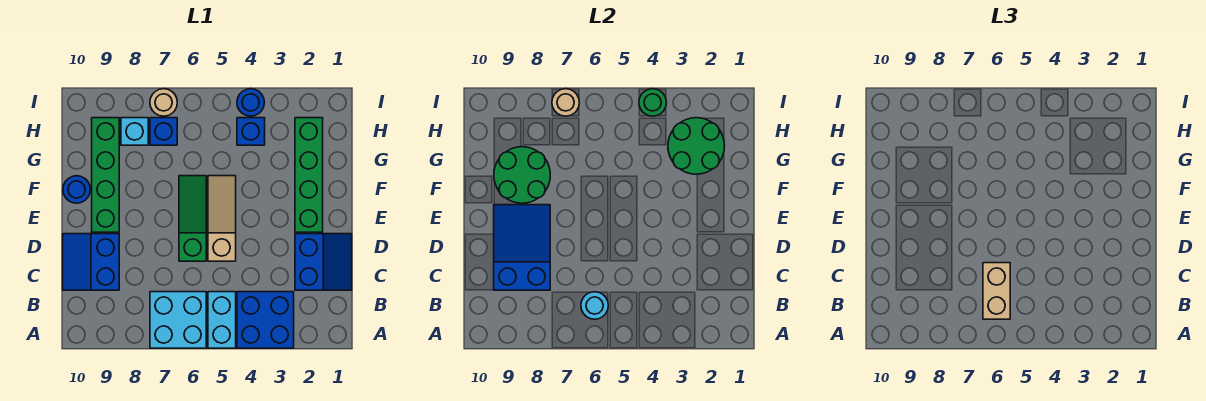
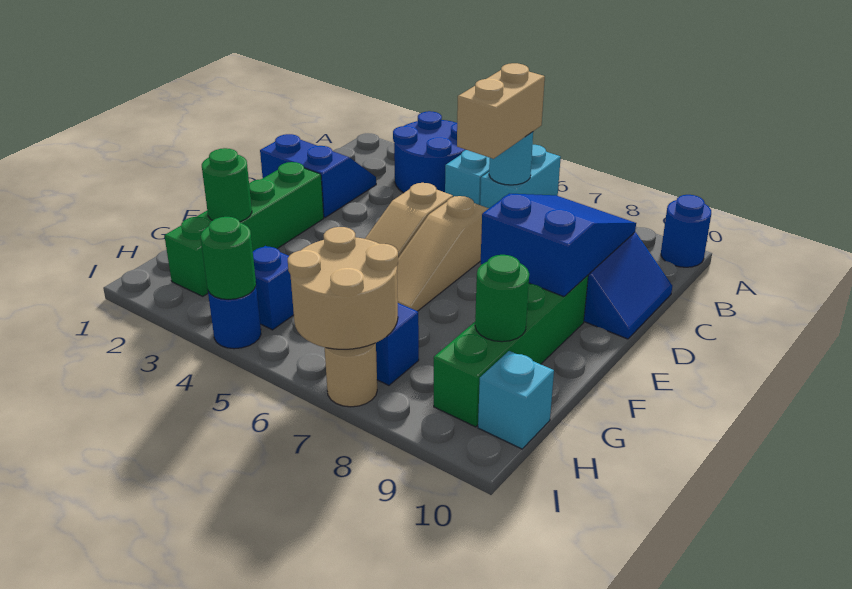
blue brick A3:B4 level 1 -> blue round brick A3:B4 level 1
cyan brick A6:B7 level 1 -> cyan brick A6:B6 level 1
blue slope C1:D2 level 1 top 2 -> blue slope C1:D2 level 1 top D
blue slope C8:E9 level 2 top C -> blue slope C8:E9 level 2 top E
green slope D6:F6 level 1 top D -> tan slope D6:F6 level 1 top D
green round brick F8:G9 level 2 -> green round brick G9 level 2
blue round brick F10 level 1 -> blue round brick A10 level 1
green round brick G2:H3 level 2 -> green round brick G2 level 2
cyan brick H8 level 1 -> cyan brick H10 level 1
tan round brick I7 level 2 -> tan round brick H6:I7 level 2

